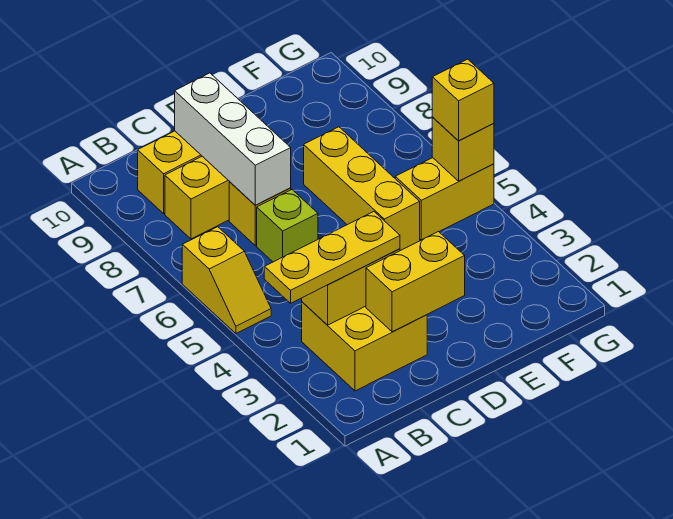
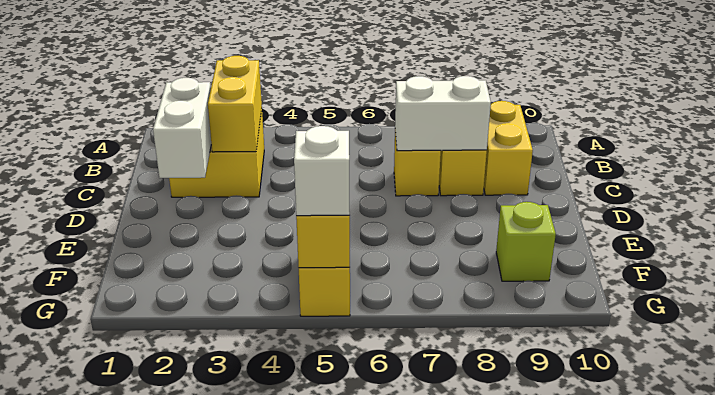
yellow plate A3:C3 level 3 -> none
yellow slope A5:A6 level 1 top 6 -> none
yellow brick C2:D2 level 2 -> white brick C2:D2 level 2
lime brick C6 level 1 -> lime brick F9 level 1
white brick C7:C9 level 2 -> white brick C7:C8 level 2
yellow brick E5:E7 level 1 -> none
yellow brick G5 level 3 -> white brick G5 level 3

